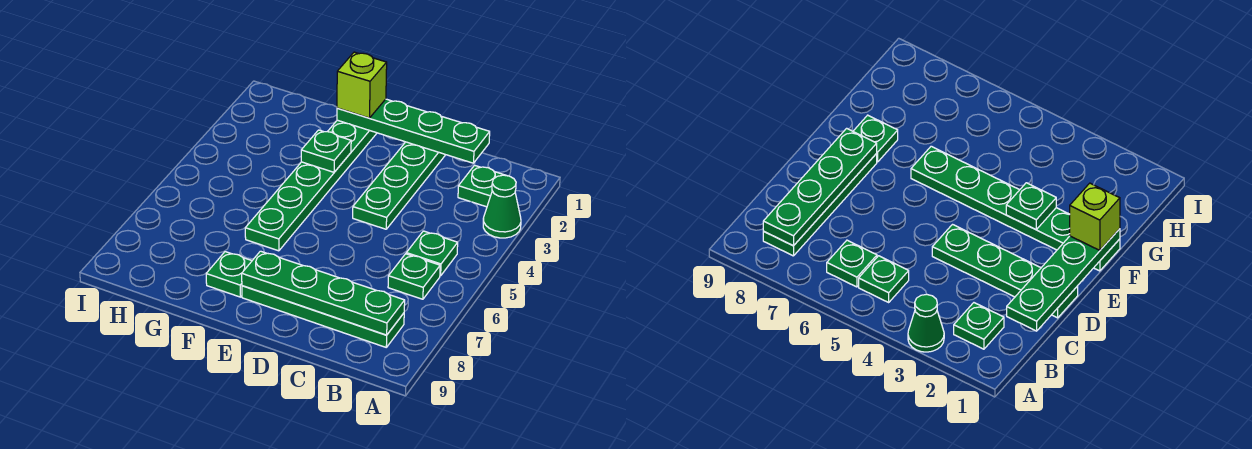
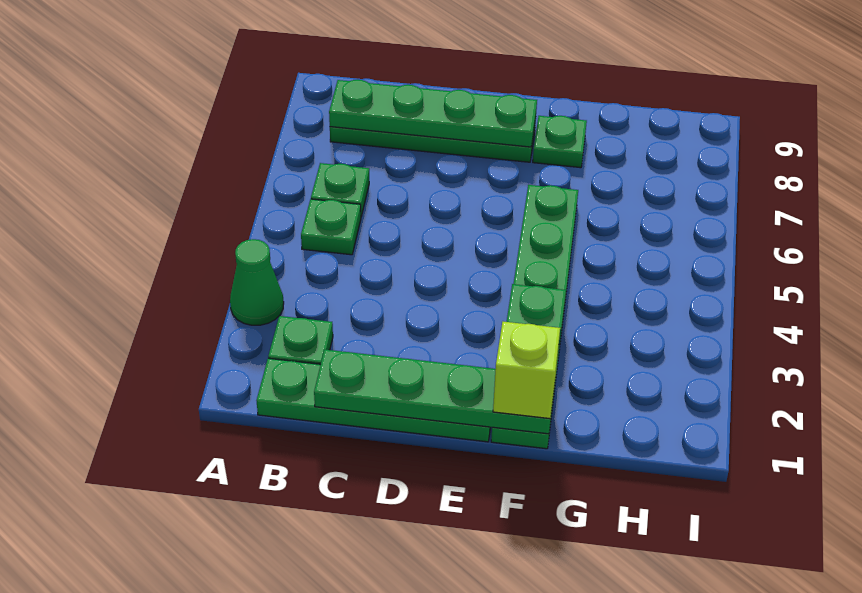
green plate D1:D4 level 1 -> green plate B1:E1 level 1

